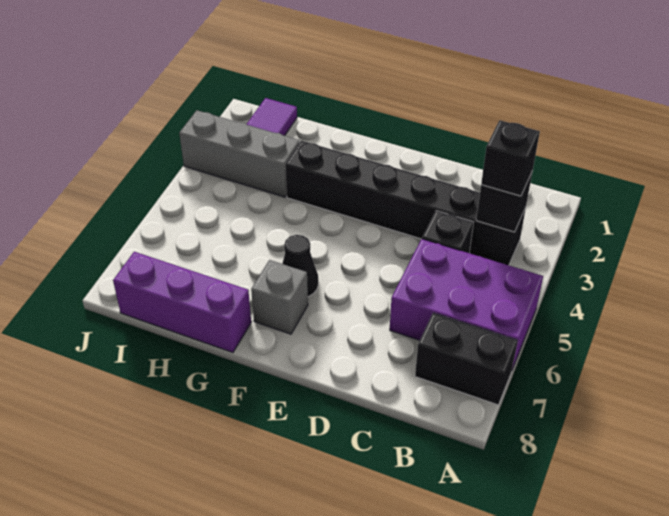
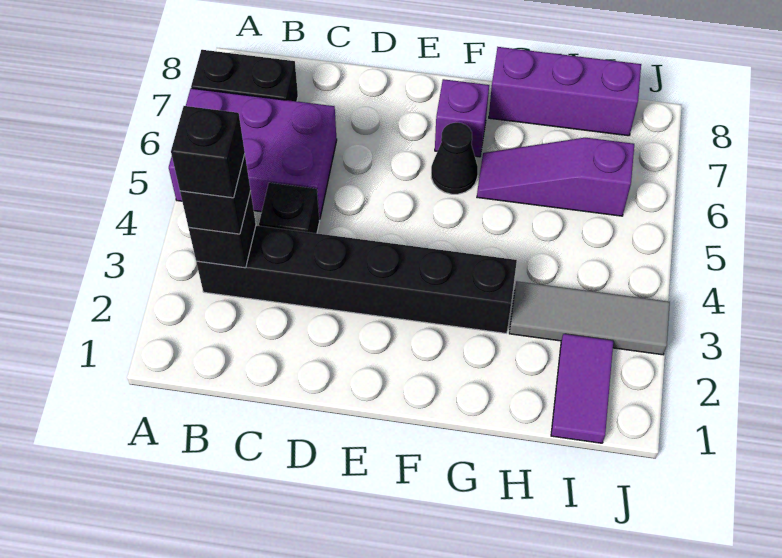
none -> black brick B3 level 4
grey brick F7 level 1 -> purple brick F7 level 1
none -> purple slope G6:I6 level 1 top I
grey brick H3:J3 level 1 -> grey tile H3:J3 level 1

